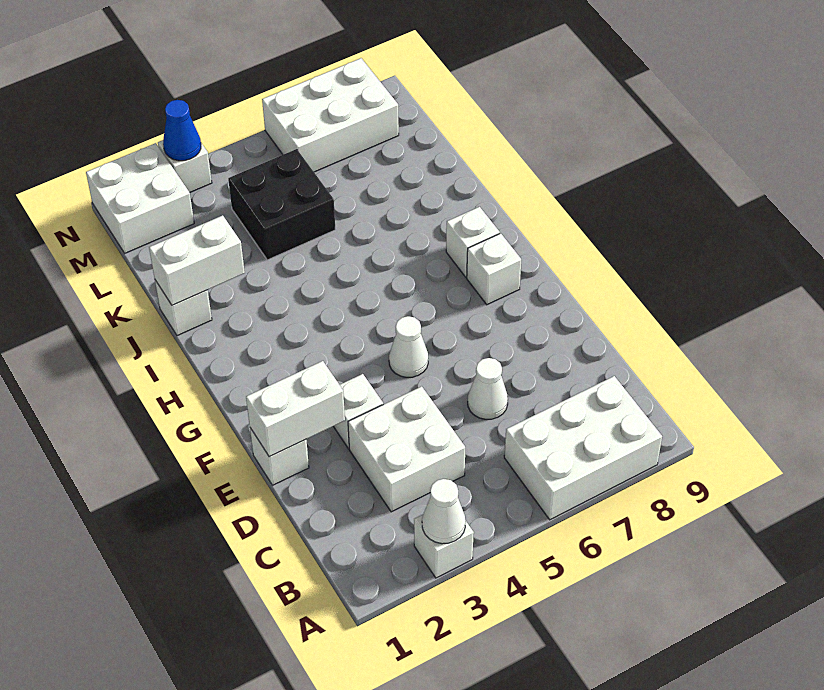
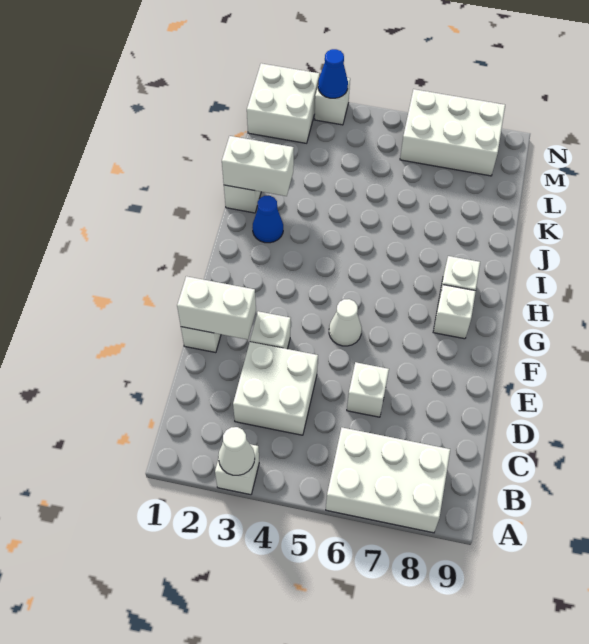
white cone D6 level 1 -> white brick D6 level 1
none -> blue cone I2 level 1
black brick K4:L5 level 1 -> none

